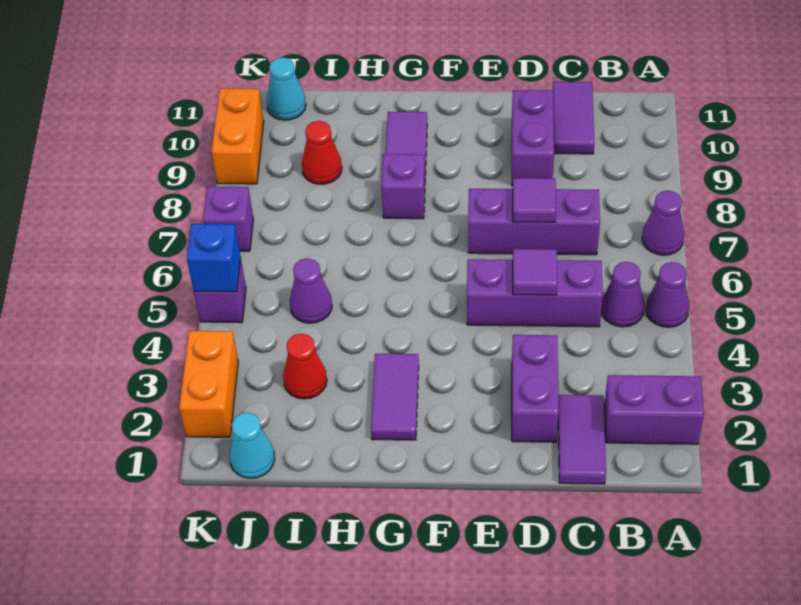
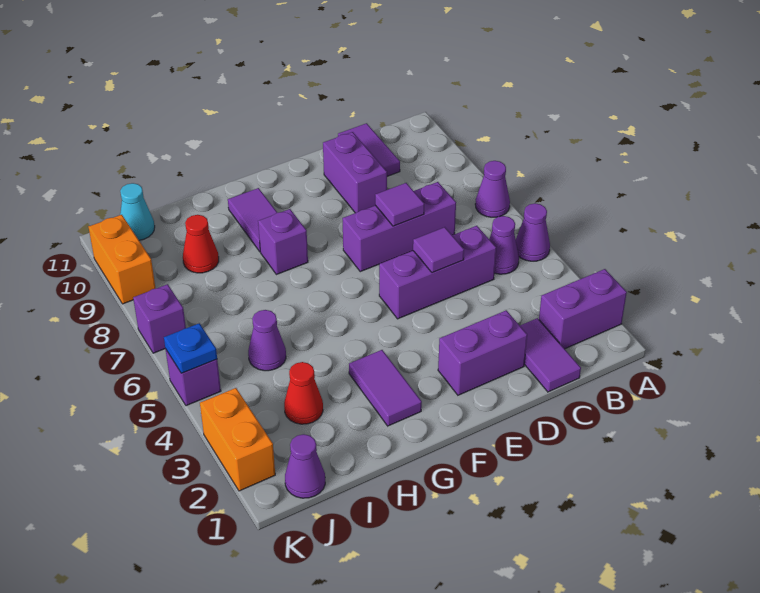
purple brick D2:D3 level 1 -> purple brick D2:E2 level 1
cyan cone J1 level 1 -> purple cone J1 level 1
blue brick K5 level 2 -> blue plate K5 level 2

